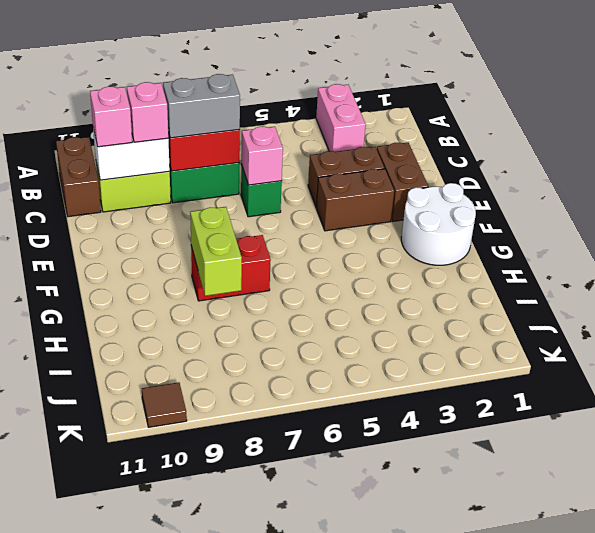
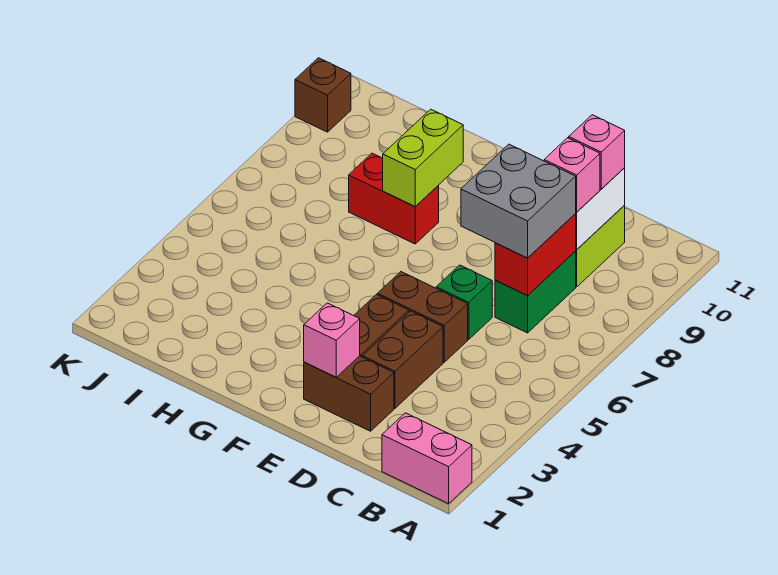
pink brick A3:B3 level 1 -> pink brick A1:B1 level 1
brown brick B11:C11 level 1 -> brown brick D5:E5 level 1
grey brick C7:C8 level 3 -> grey brick C7:D8 level 3
pink brick D6 level 2 -> pink brick E2 level 2
white round brick F1:G2 level 1 -> none
red brick G7:G8 level 1 -> red brick G8:H8 level 1
lime brick G8:H8 level 2 -> lime brick G8:G9 level 2
brown tile K10 level 1 -> brown brick K10 level 1

